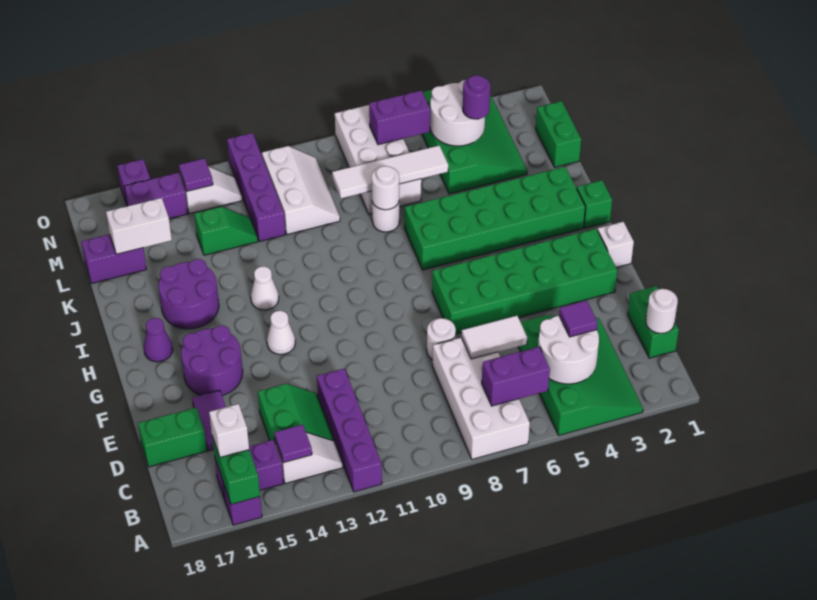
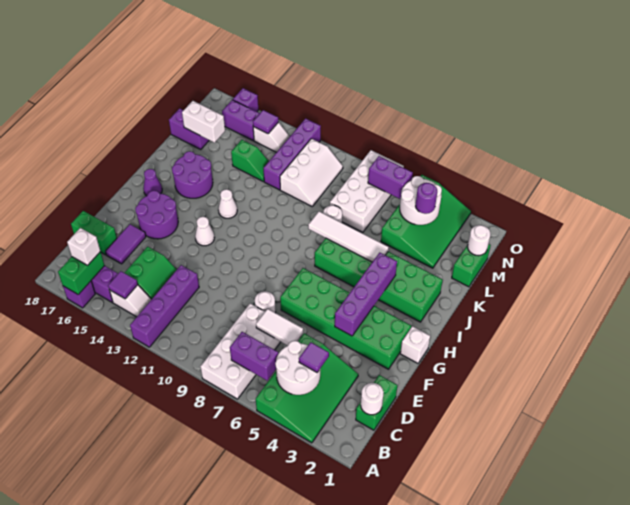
none -> purple brick F4:I4 level 2
green brick I1 level 1 -> none
white round brick K8 level 2 -> white round brick M1 level 2
white tile L6:L9 level 2 -> white tile J5:J8 level 2

